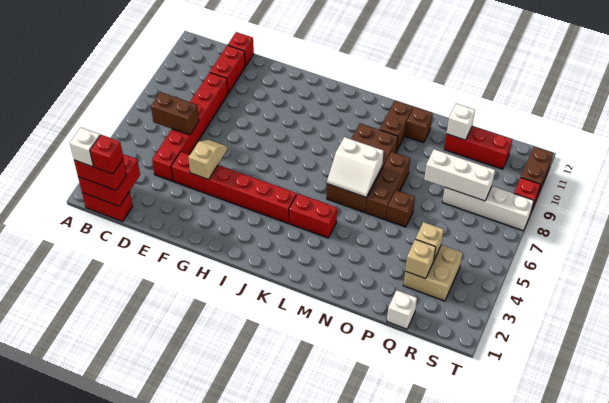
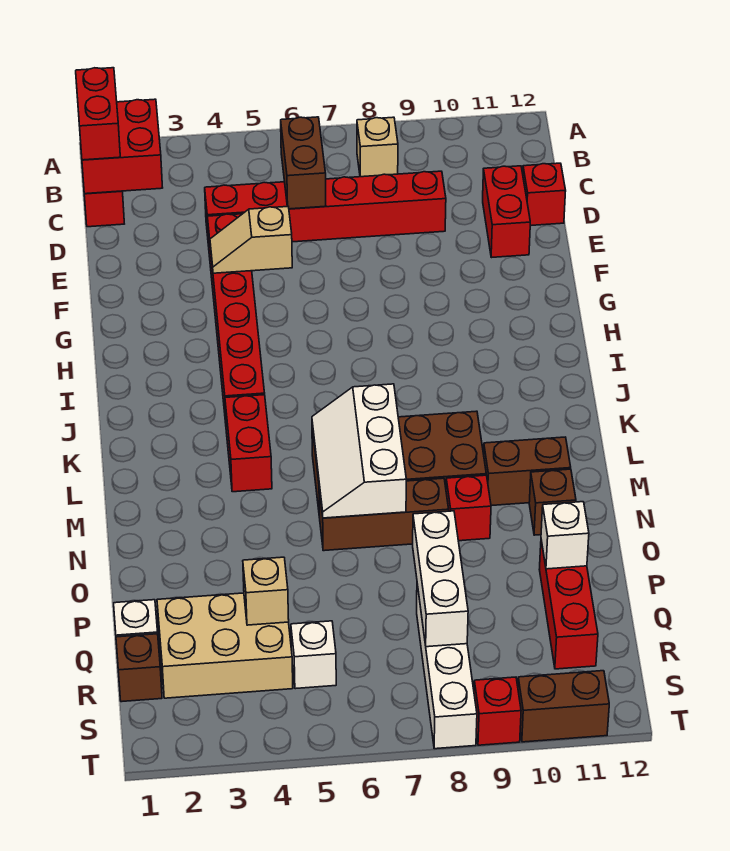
white brick B1 level 4 -> white brick R5 level 1
red brick C1 level 4 -> red brick N9 level 1
red brick D10:D11 level 1 -> red brick D11:E11 level 1
tan slope F4:F5 level 2 top 4 -> tan slope F4:F5 level 2 top 5
white slope L6:M7 level 2 top 7 -> white slope L6:N7 level 2 top 7
brown brick O6 level 1 -> brown brick R1 level 1
tan brick Q3:R4 level 1 -> tan brick Q2:R4 level 1
tan brick Q3 level 2 -> tan brick B8 level 1

